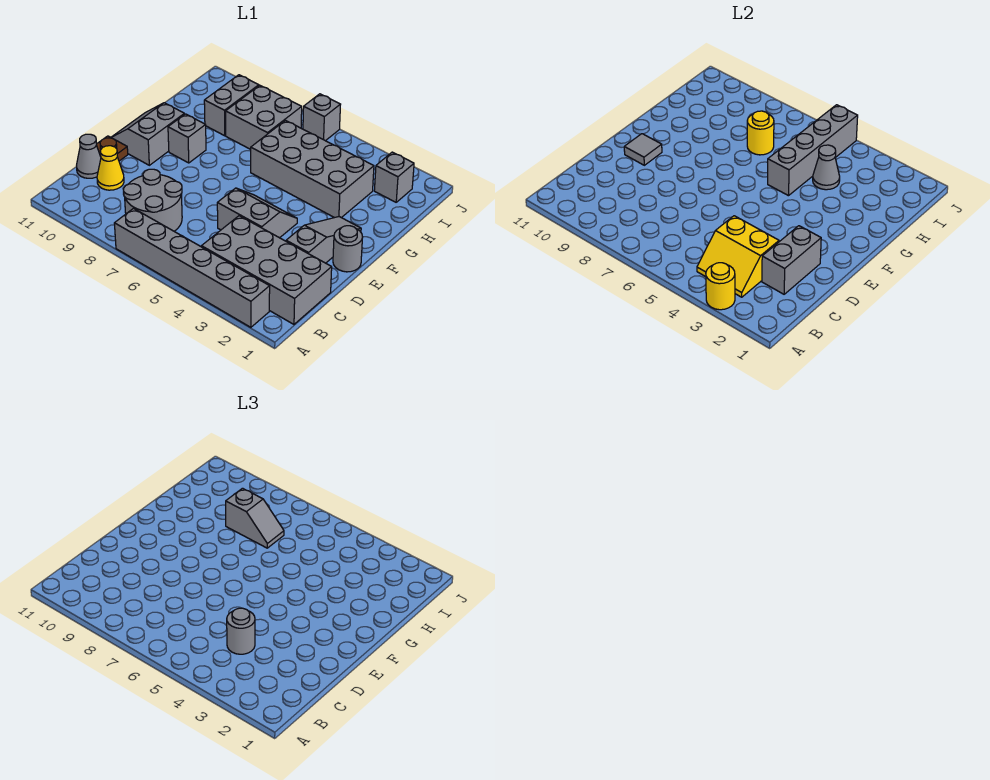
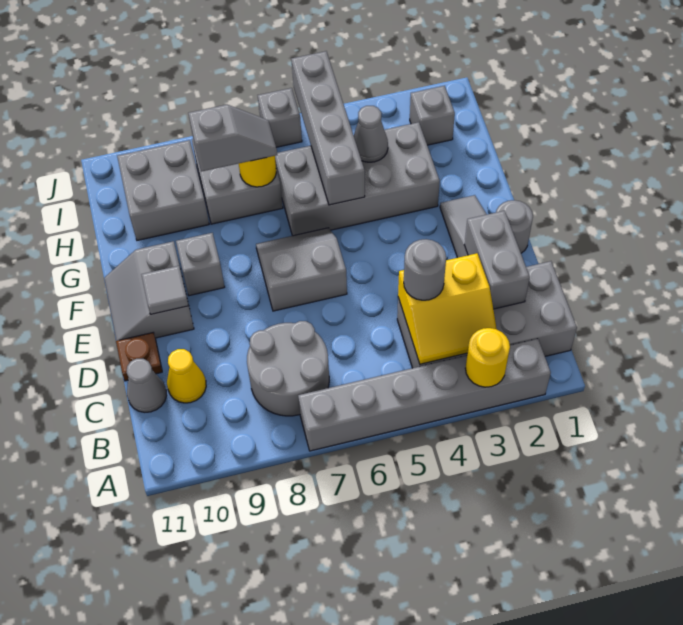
grey slope D4:E5 level 1 top D -> grey slope E6:F7 level 1 top E
grey brick H9:I9 level 1 -> grey brick H9:I10 level 1

